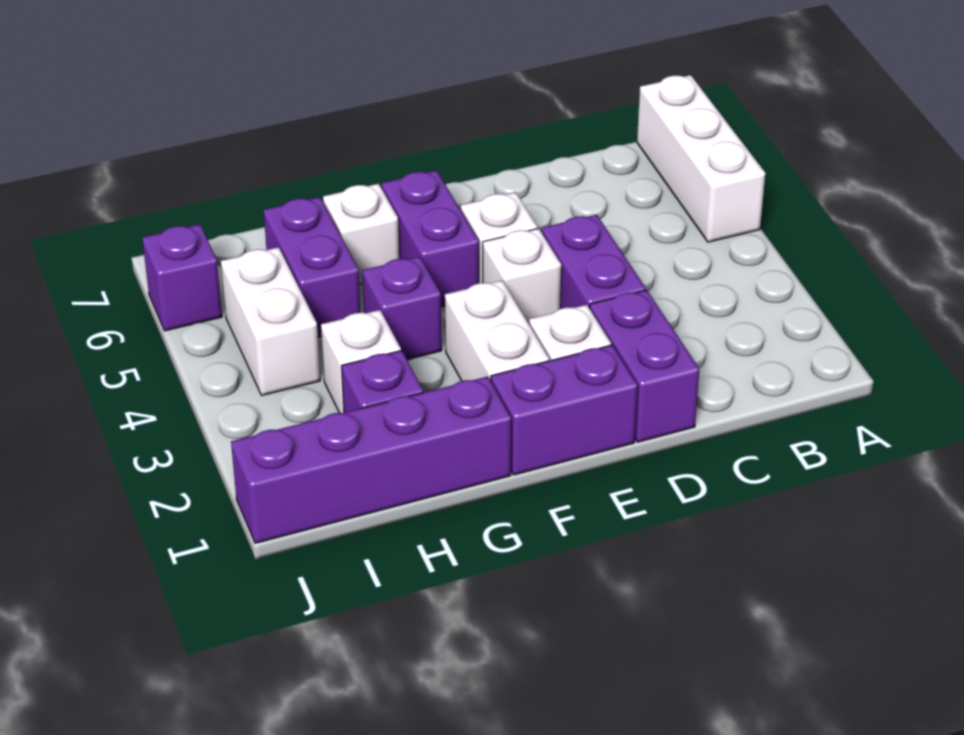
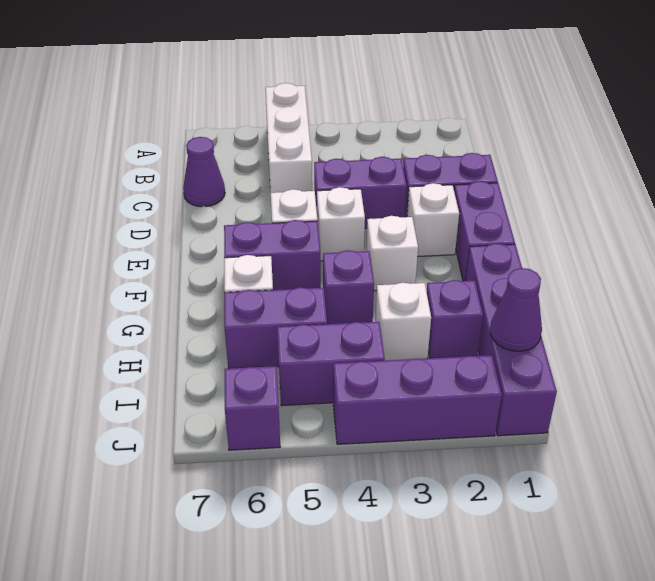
white brick A5:A7 level 1 -> white brick A5:C5 level 1
none -> purple cone C7 level 1
white brick F2:F3 level 1 -> white brick F3 level 1
none -> purple cone I1 level 2
white brick I4:I5 level 1 -> purple brick I4:I5 level 1
none -> purple brick J2:J4 level 1

